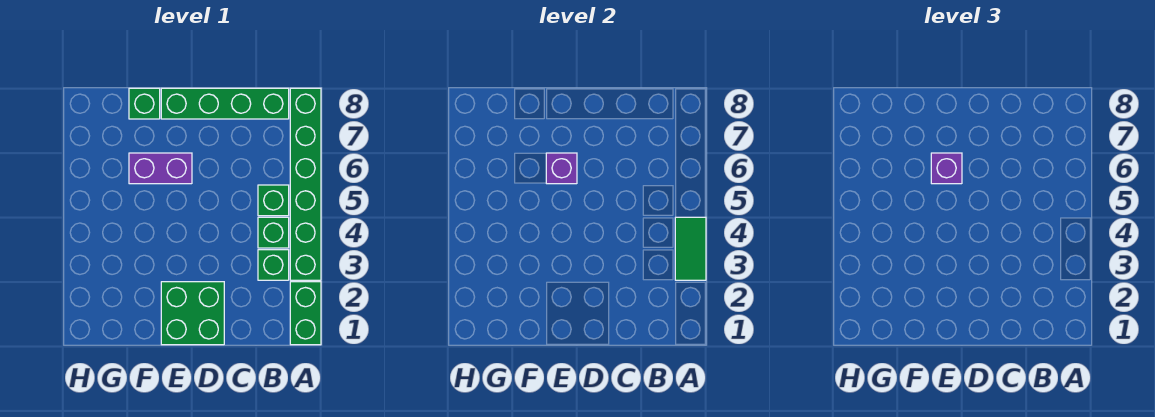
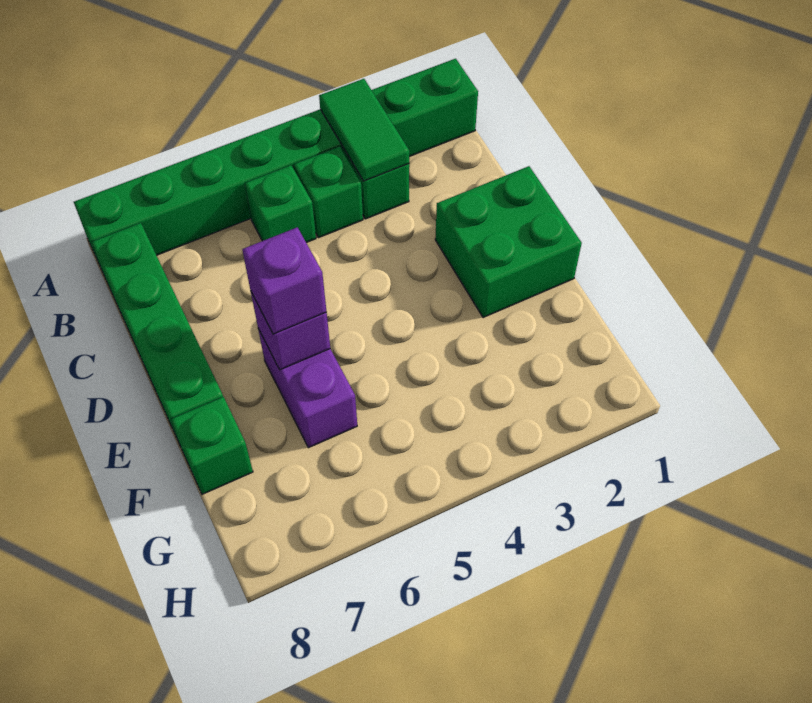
green tile A3:A4 level 2 -> green tile A3:B3 level 2

